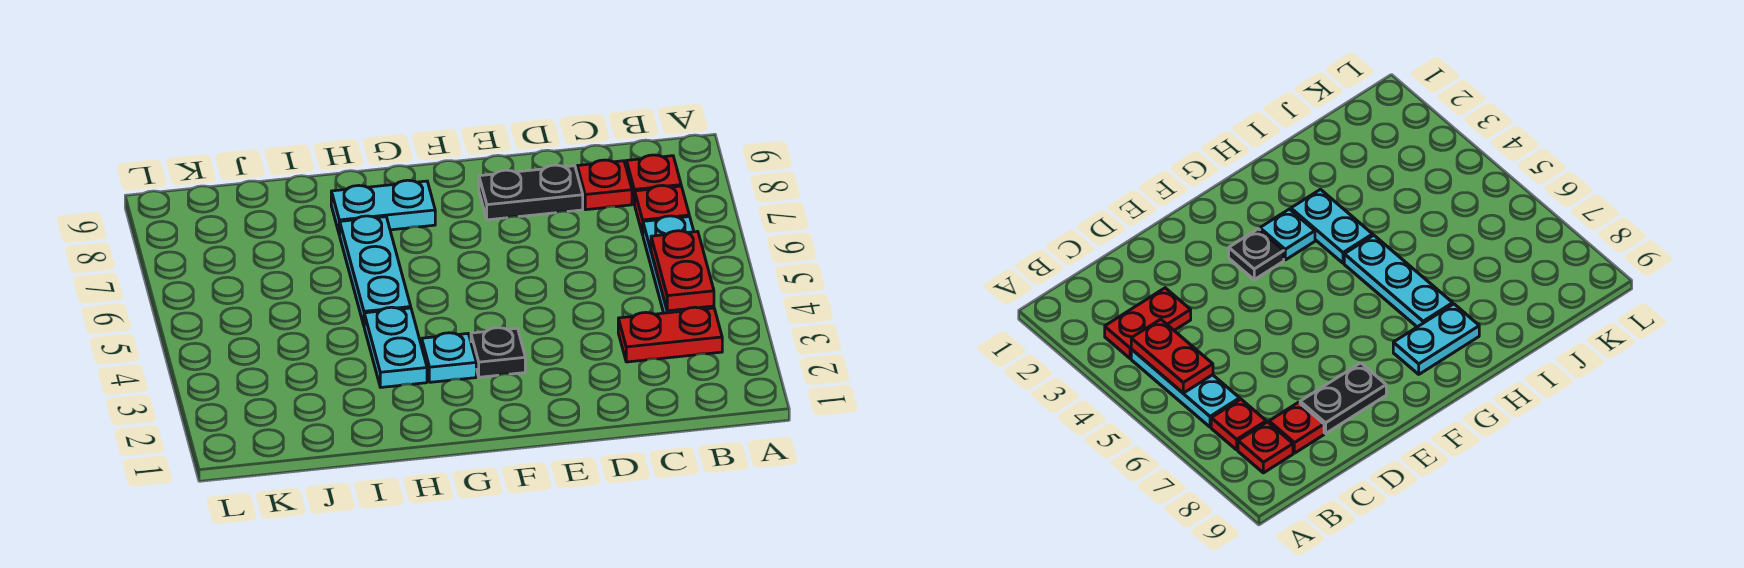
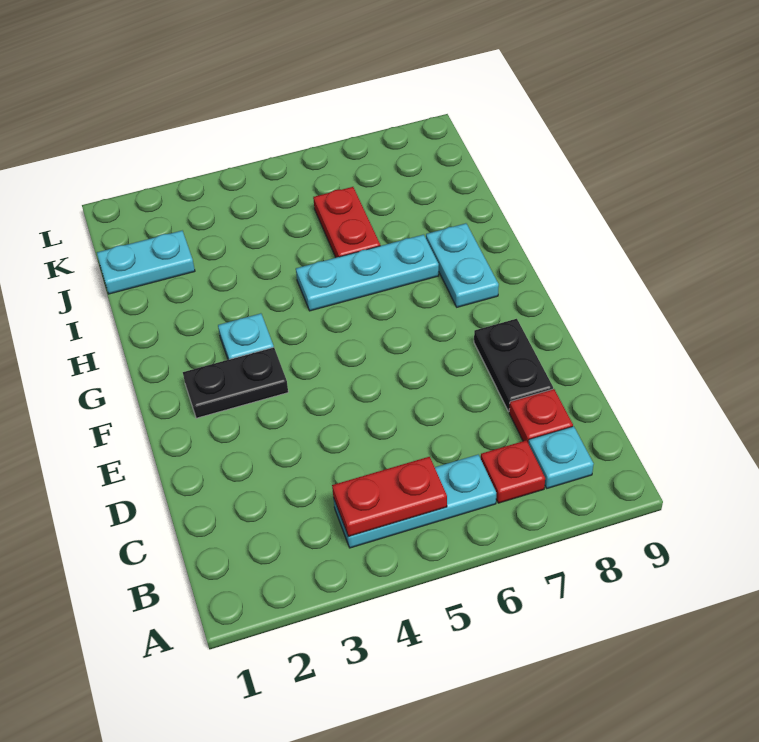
red plate B3:C3 level 1 -> red plate I6:J6 level 1
red plate B8 level 1 -> cyan plate B8 level 1
black plate F3 level 1 -> black plate F2:F3 level 1
cyan plate H3:H4 level 1 -> cyan plate J1:J2 level 1

